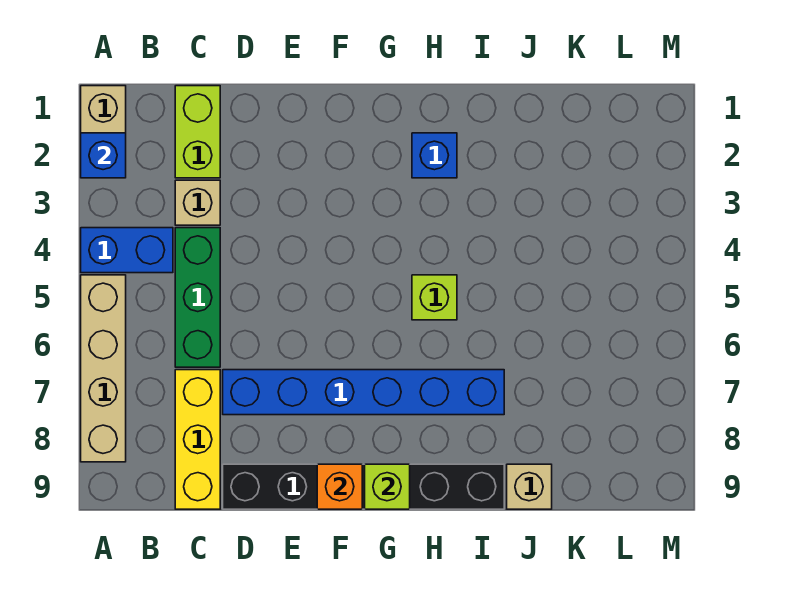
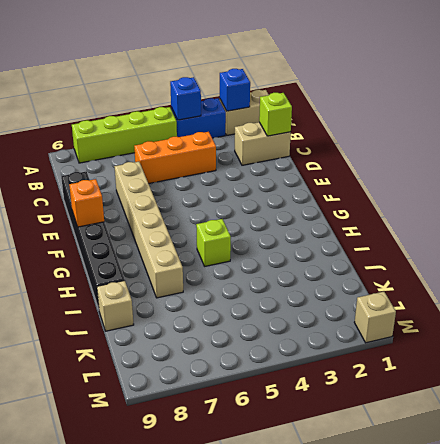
blue brick A4:B4 level 1 -> blue brick A3:A4 level 1
tan brick A5:A8 level 1 -> lime brick A5:A8 level 1
lime brick C1:C2 level 1 -> tan brick C1:C2 level 1
tan brick C3 level 1 -> tan brick M1 level 1
green brick C4:C6 level 1 -> orange brick C4:C6 level 1
yellow brick C7:C9 level 1 -> none
blue brick D7:I7 level 1 -> tan brick D7:I7 level 1
lime brick G9 level 2 -> lime brick C1 level 2
blue brick H2 level 1 -> blue brick A4 level 2

